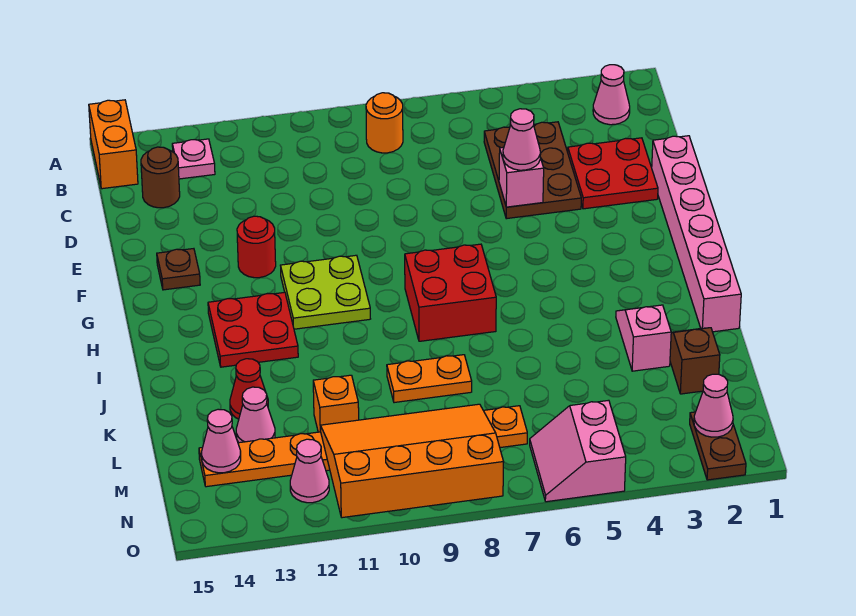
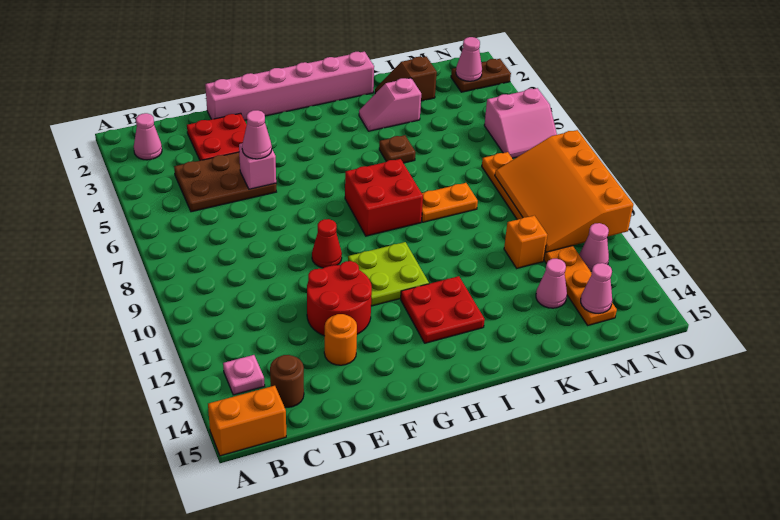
orange round brick B8 level 1 -> orange round brick E13 level 1
red round brick F12 level 1 -> red round brick E11:F12 level 1
brown plate F14 level 1 -> brown plate J5 level 1
orange plate K8:K9 level 1 -> orange plate J8:K8 level 1
red cone K13 level 1 -> red cone F9 level 1

